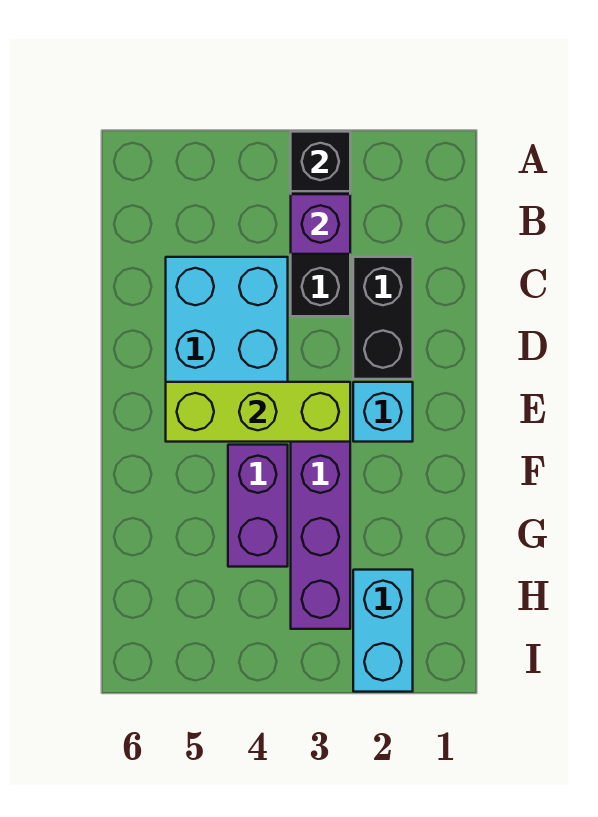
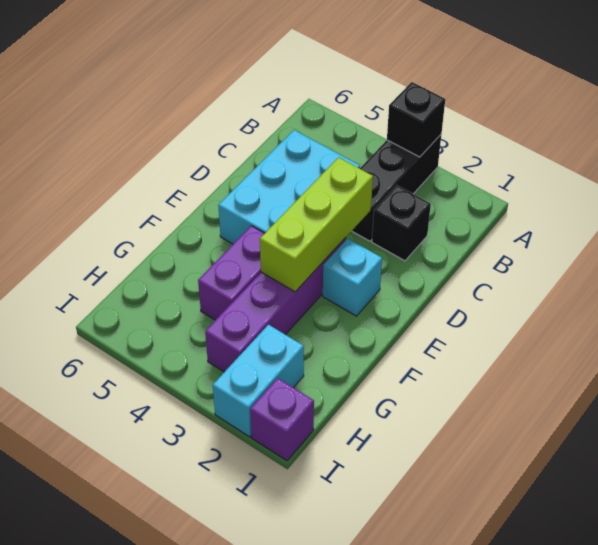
purple brick B3 level 2 -> purple brick I1 level 1
black brick C2:D2 level 1 -> black brick C2 level 1
lime brick E3:E5 level 2 -> lime brick D3:F3 level 2

